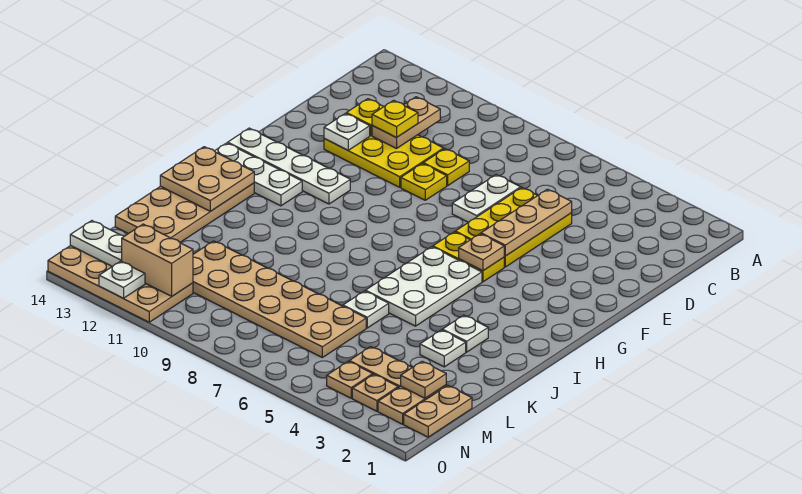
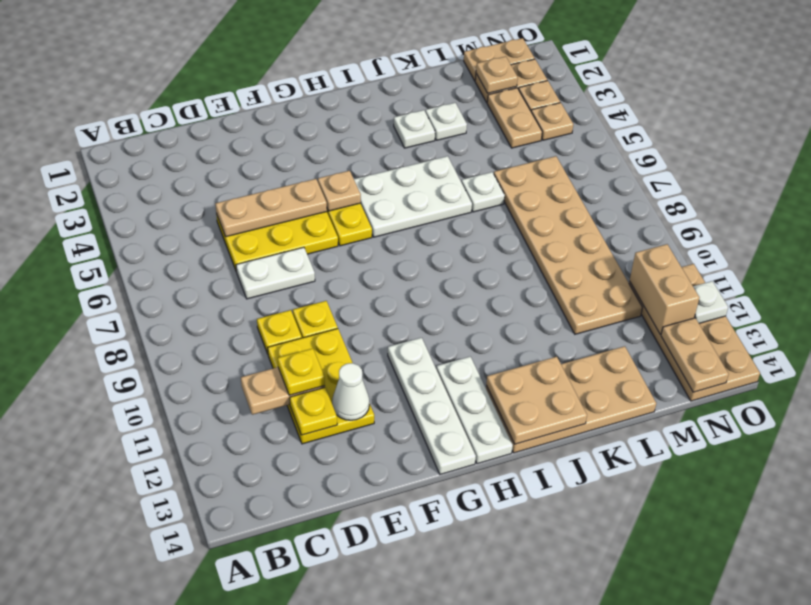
white plate E12 level 2 -> white cone E12 level 2
white plate N13:N14 level 2 -> tan plate N13:N14 level 2

